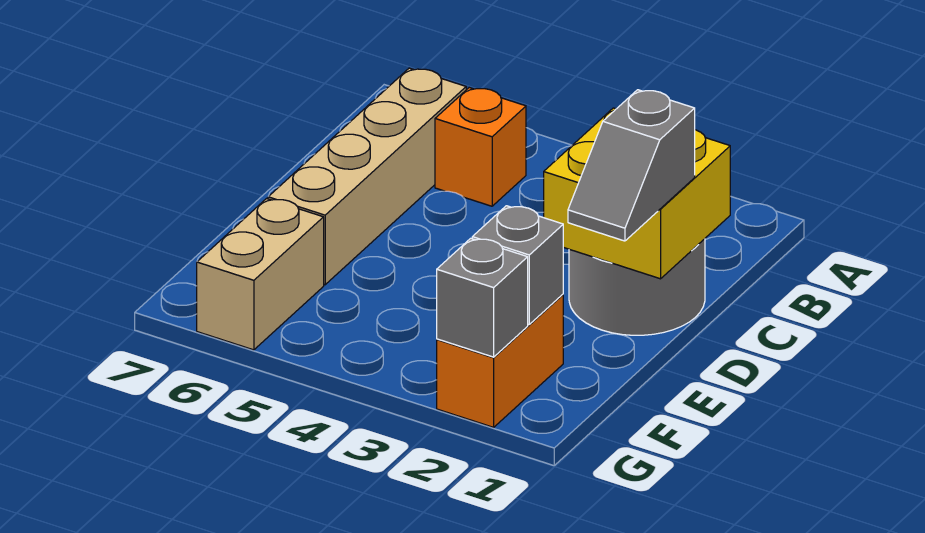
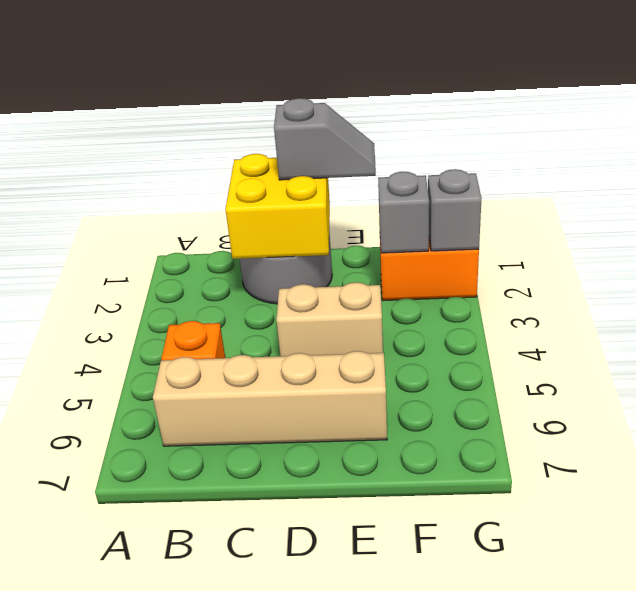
tan brick F6:G6 level 1 -> tan brick D4:E4 level 1

